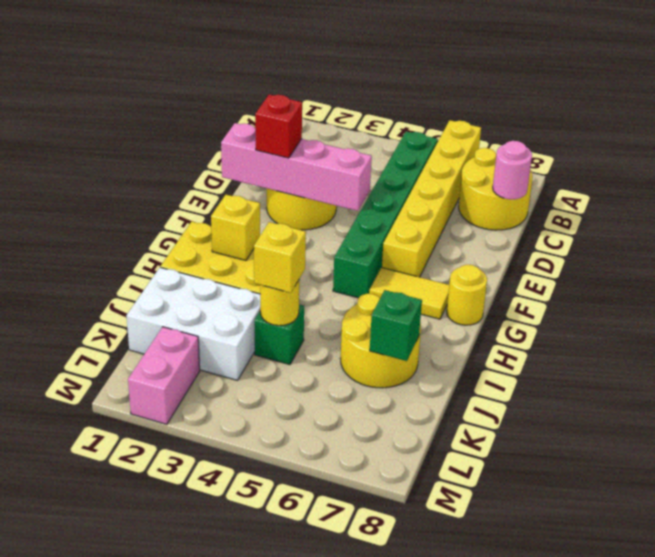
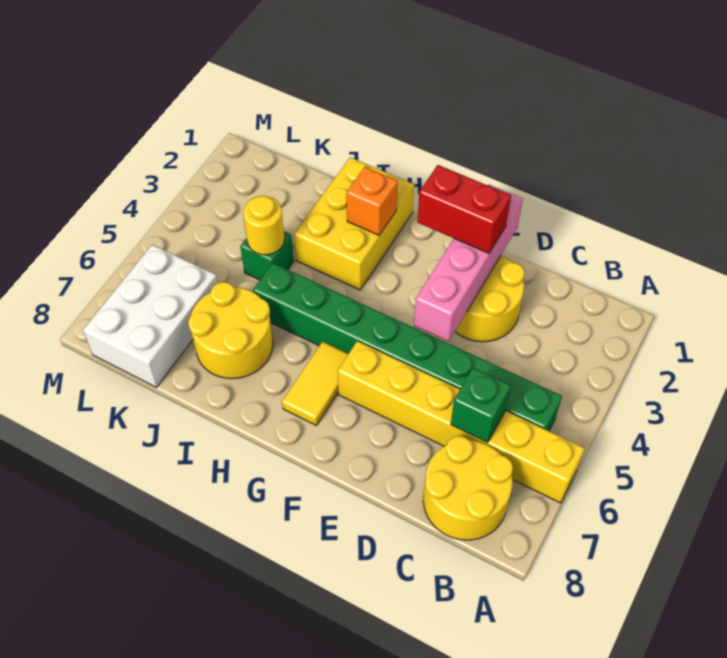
green brick B5:G5 level 1 -> green brick B5:I5 level 1
pink round brick C8 level 2 -> none
red brick E2 level 3 -> red brick E2:F2 level 3
yellow round brick G8 level 1 -> none
yellow brick H2 level 2 -> orange brick H2 level 2
white brick J1:K3 level 1 -> white brick K6:L8 level 1
yellow brick J4 level 3 -> none
green brick J7 level 2 -> green brick C6 level 2
pink brick L2:M2 level 1 -> none

